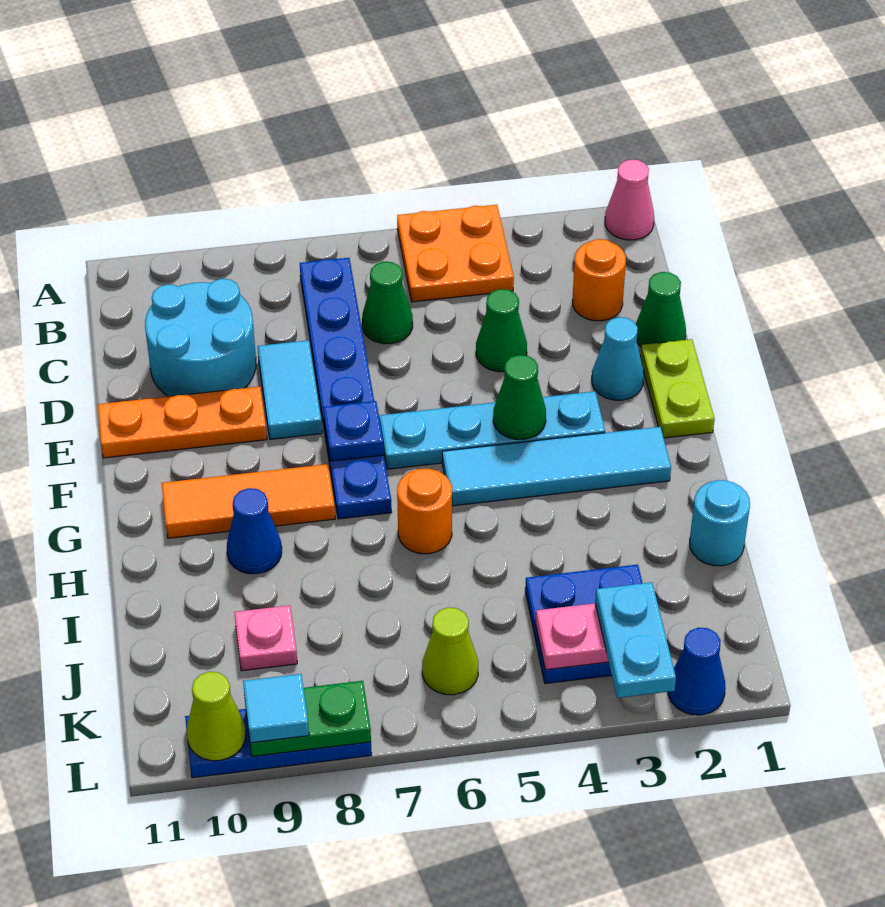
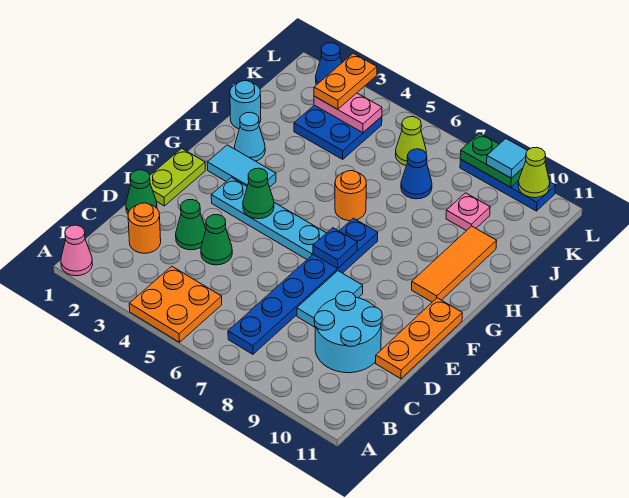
green cone C6 level 1 -> green cone D3 level 1
cyan cone E2 level 1 -> cyan cone H2 level 1
orange plate E9:E11 level 1 -> orange plate D11:F11 level 1
cyan tile G2:G5 level 1 -> cyan tile G2:G3 level 1
orange tile G8:G10 level 1 -> orange tile G10:I10 level 1
blue cone H9 level 1 -> blue cone J7 level 1
cyan plate K3:L3 level 3 -> orange plate K3:L3 level 3

